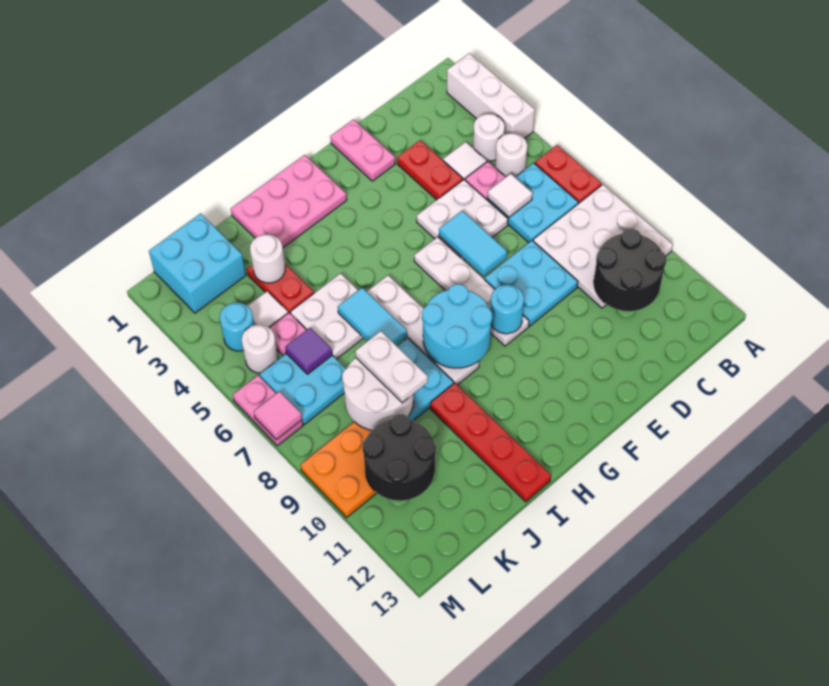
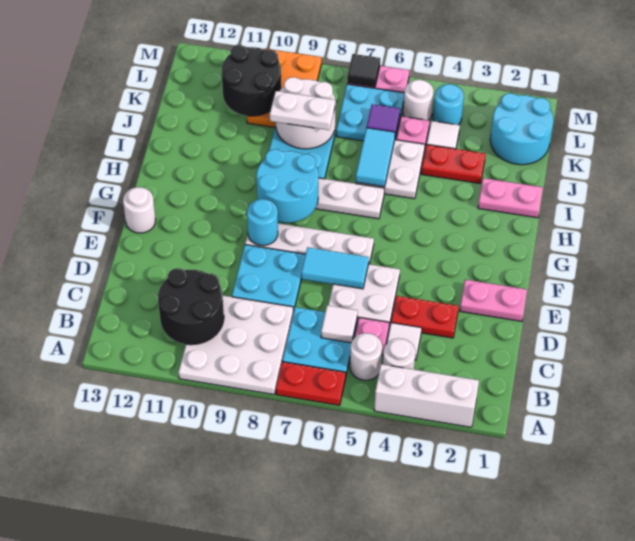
pink plate G1:I2 level 1 -> pink plate I1:I2 level 1
cyan tile I6:I7 level 2 -> cyan tile I6:J6 level 2
red plate I10:I13 level 1 -> none
white round brick J3 level 2 -> white round brick F13 level 1
cyan brick K1:L2 level 1 -> cyan round brick K1:L2 level 1
pink tile M7 level 2 -> black tile M7 level 2

